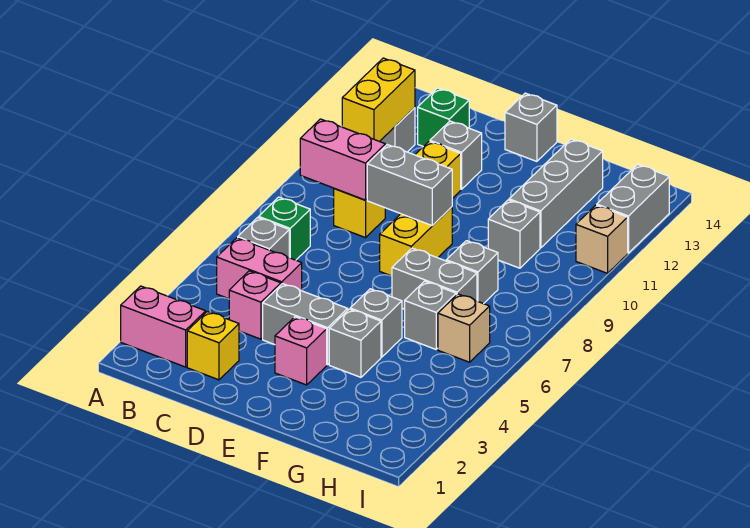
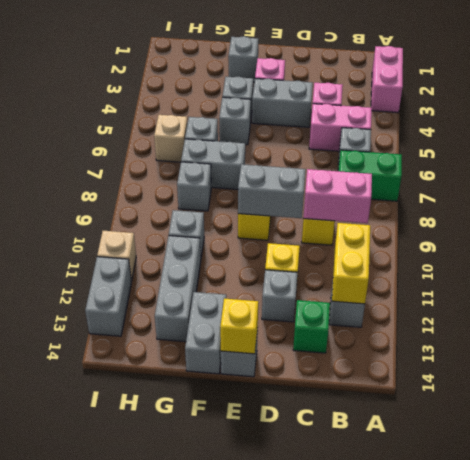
pink brick A2:B2 level 1 -> pink brick A2:A3 level 1
green brick B7 level 1 -> green brick A7:B7 level 1
yellow brick C2 level 1 -> yellow brick E14 level 2
none -> grey brick F2 level 1
none -> grey brick F13:F14 level 1

